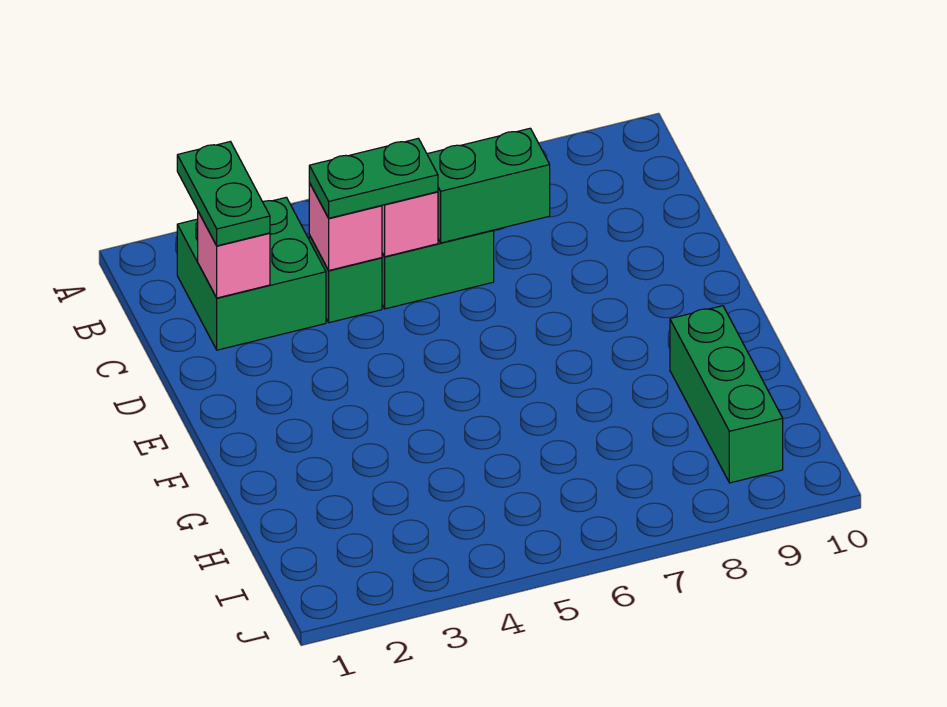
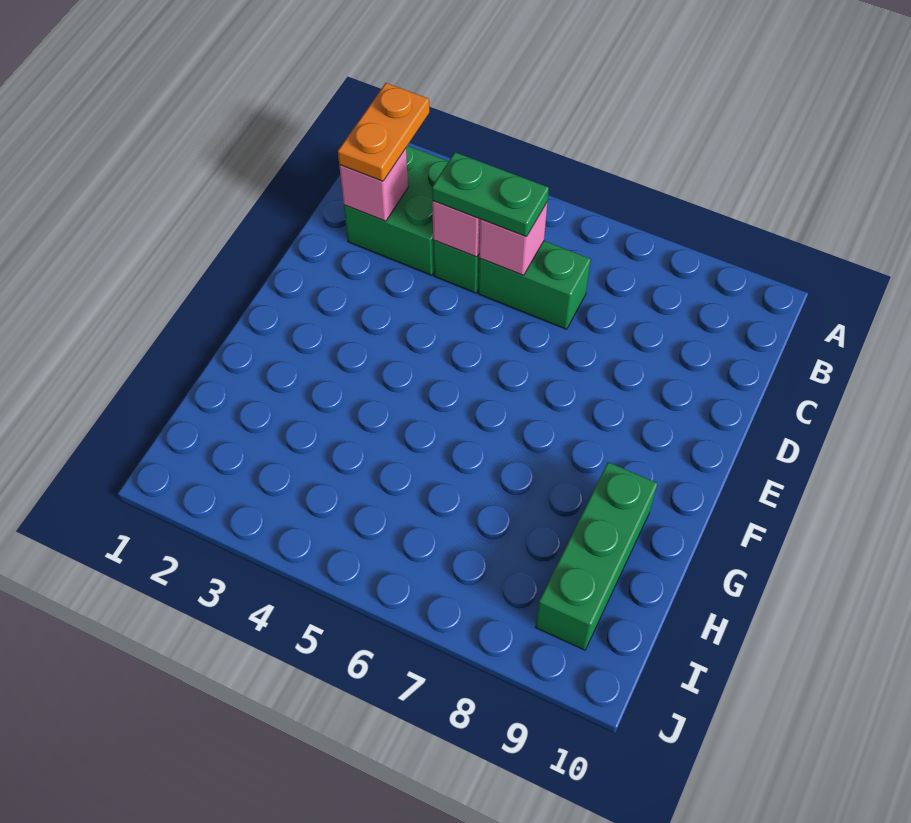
green plate B2:C2 level 3 -> orange plate B2:C2 level 3
green brick C6:C7 level 2 -> none

